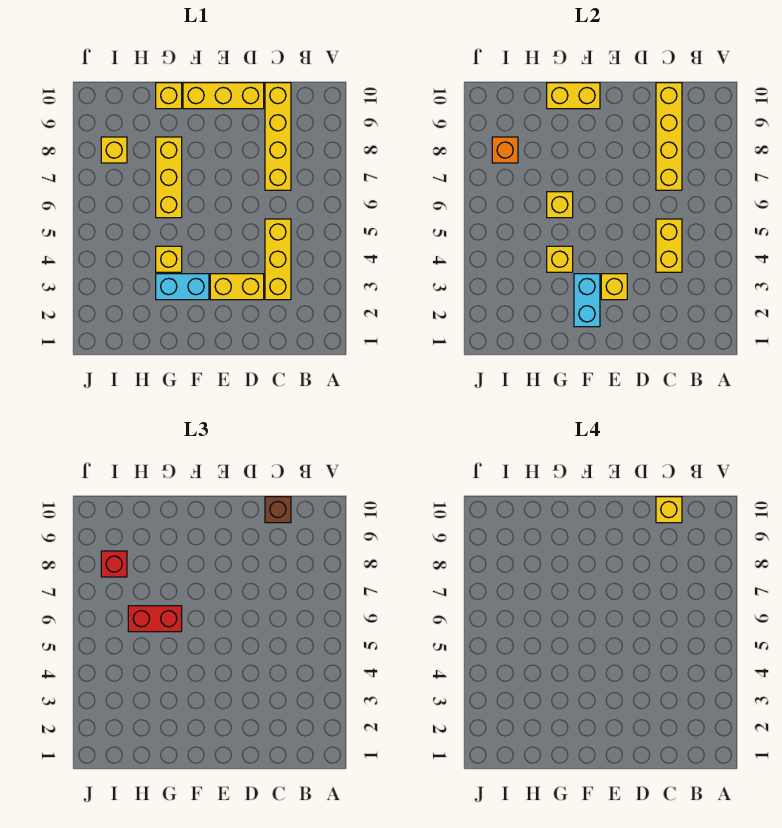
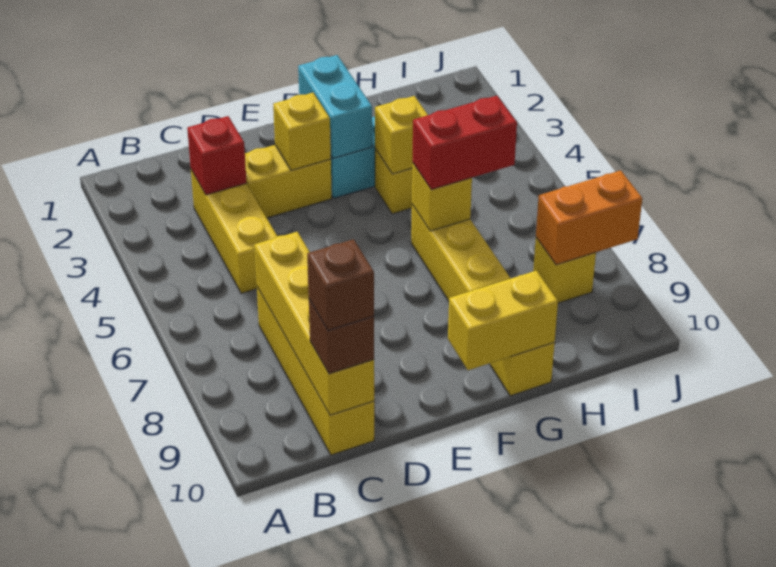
yellow brick C4:C5 level 2 -> none
yellow brick C10 level 4 -> brown brick C10 level 4
yellow brick D10:F10 level 1 -> none
orange brick I8 level 2 -> orange brick I8:J8 level 2
red brick I8 level 3 -> red brick C3 level 2

